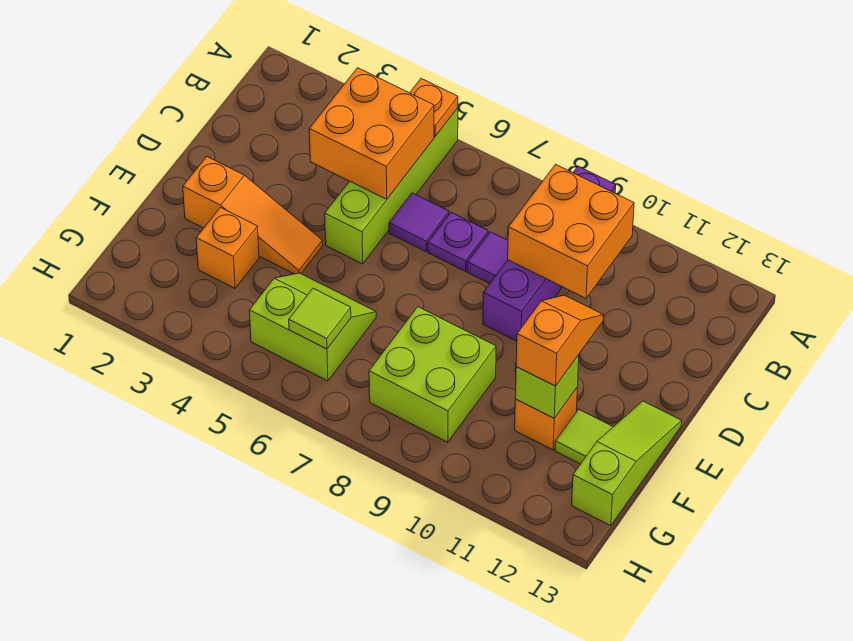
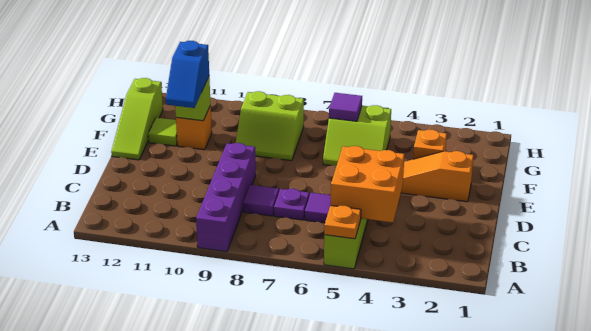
orange brick B9:C10 level 2 -> none
orange slope E11:F11 level 3 top F -> blue slope E11:F11 level 3 top F
lime brick F8:G9 level 1 -> lime slope F8:G9 level 1 top G
lime tile G6 level 2 -> purple tile G6 level 2

